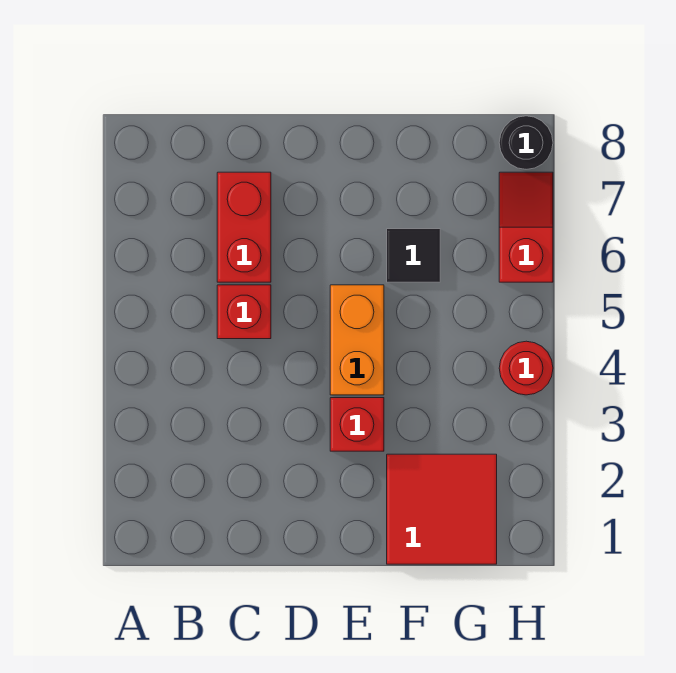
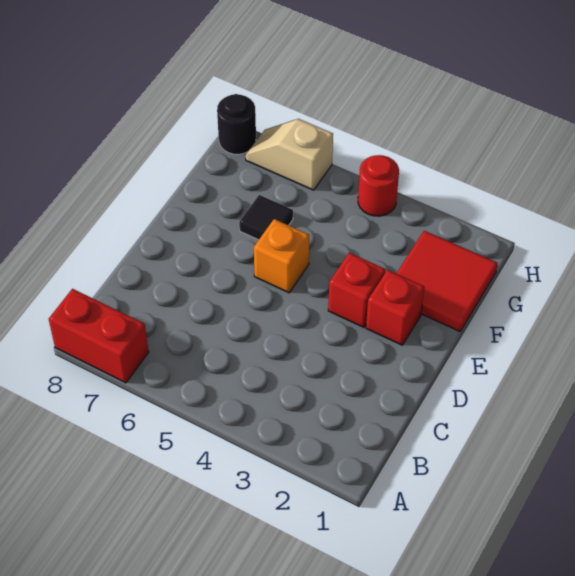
red brick C5 level 1 -> red brick E2 level 1
red brick C6:C7 level 1 -> red brick A7:A8 level 1
orange brick E4:E5 level 1 -> orange brick E5 level 1
red slope H6:H7 level 1 top 6 -> tan slope H6:H7 level 1 top 6

